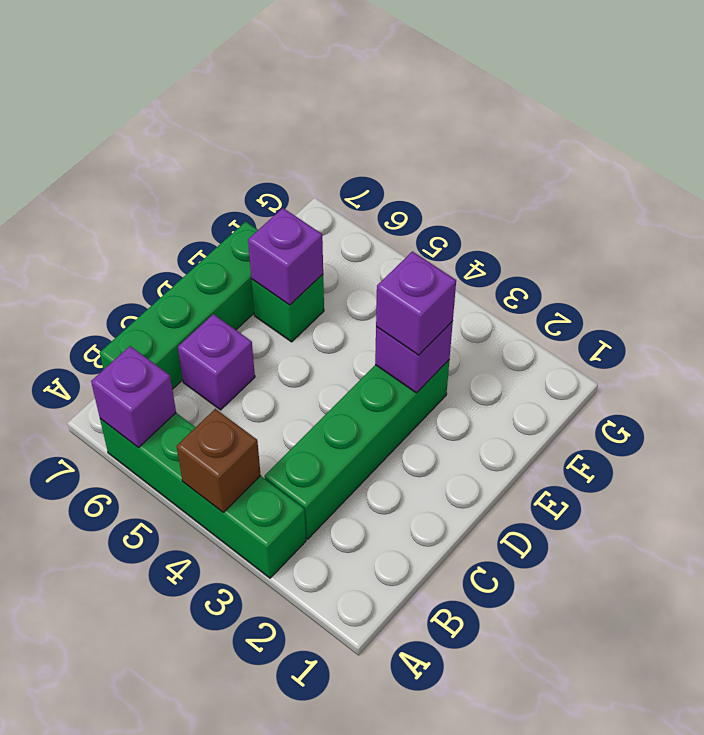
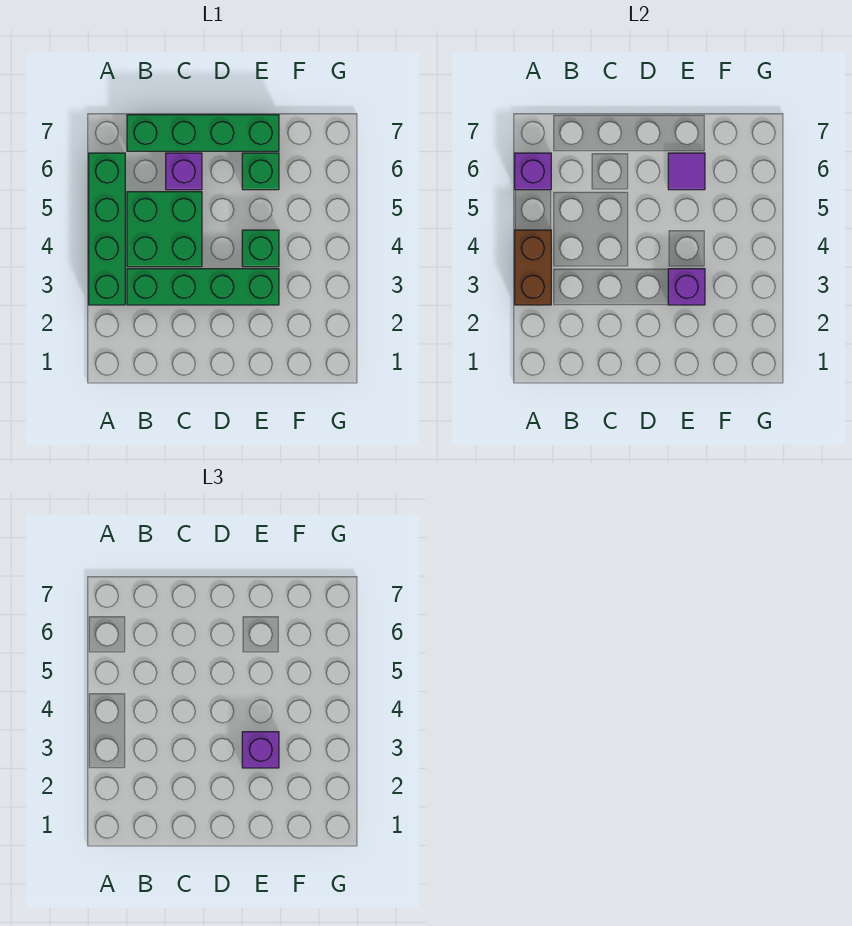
brown brick A4 level 2 -> brown brick A3:A4 level 2
none -> green brick B4:C5 level 1
none -> green brick E4 level 1
purple brick E6 level 2 -> purple tile E6 level 2

